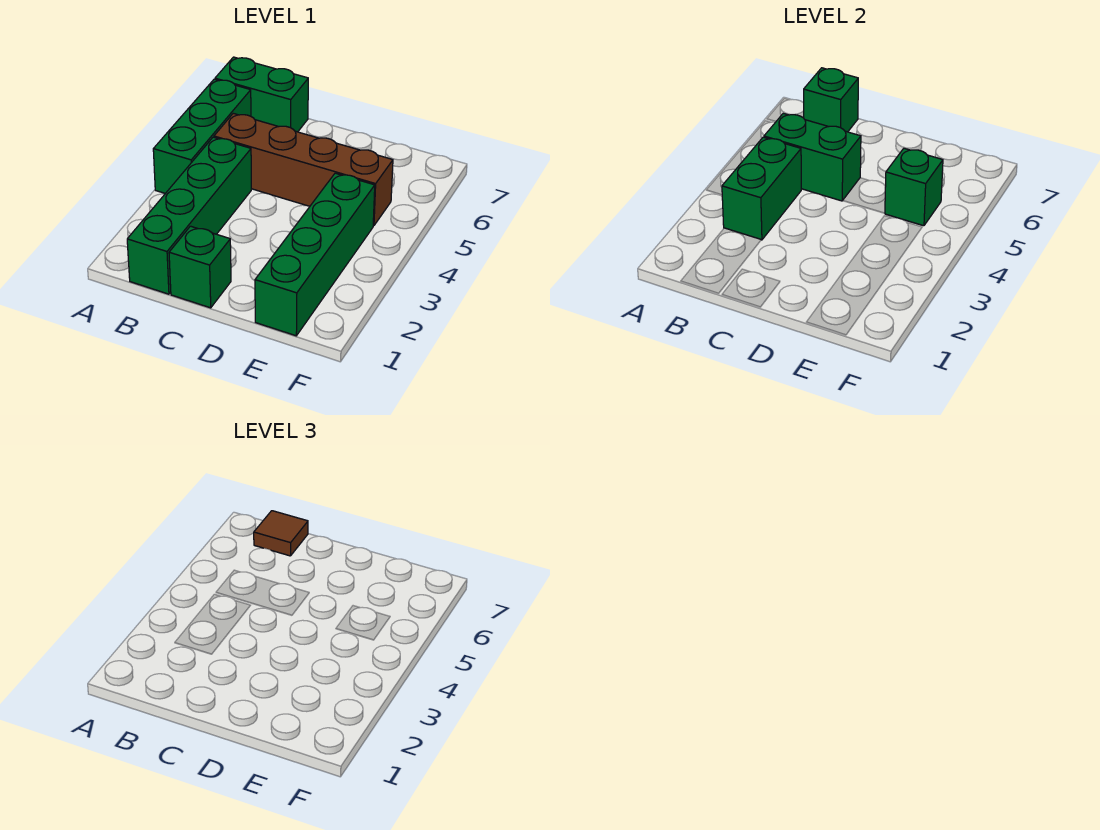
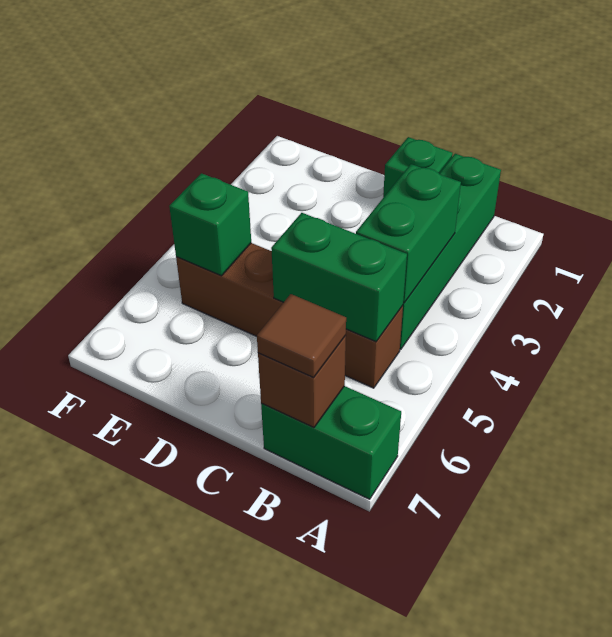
green brick A4:A6 level 1 -> none
green brick B7 level 2 -> brown brick B7 level 2
green brick E1:E4 level 1 -> none

